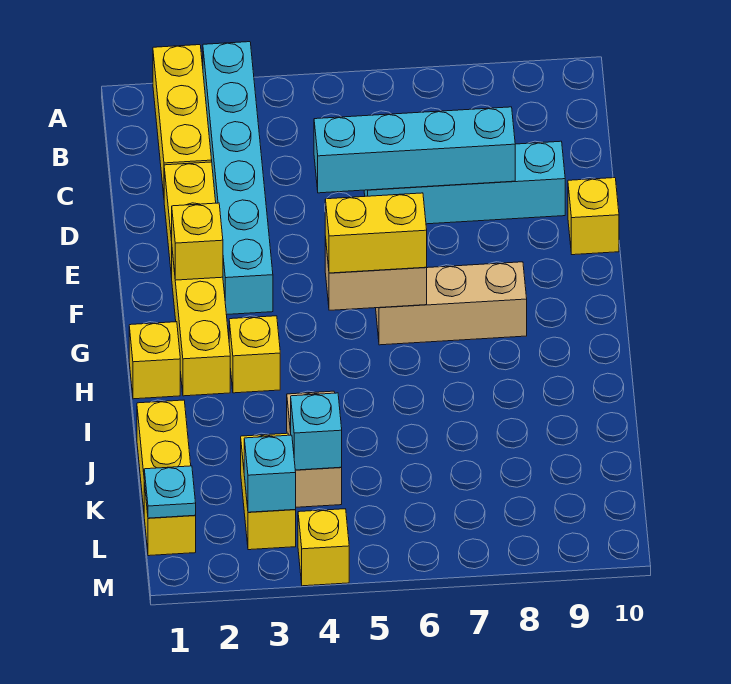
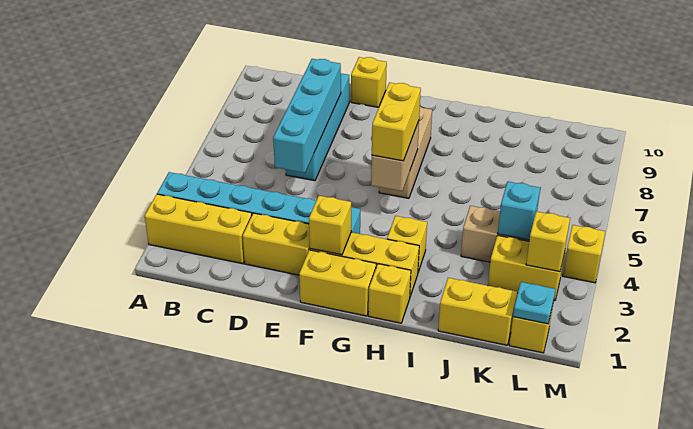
none -> yellow brick F1:G1 level 1
cyan brick L3 level 2 -> yellow brick L3 level 2

